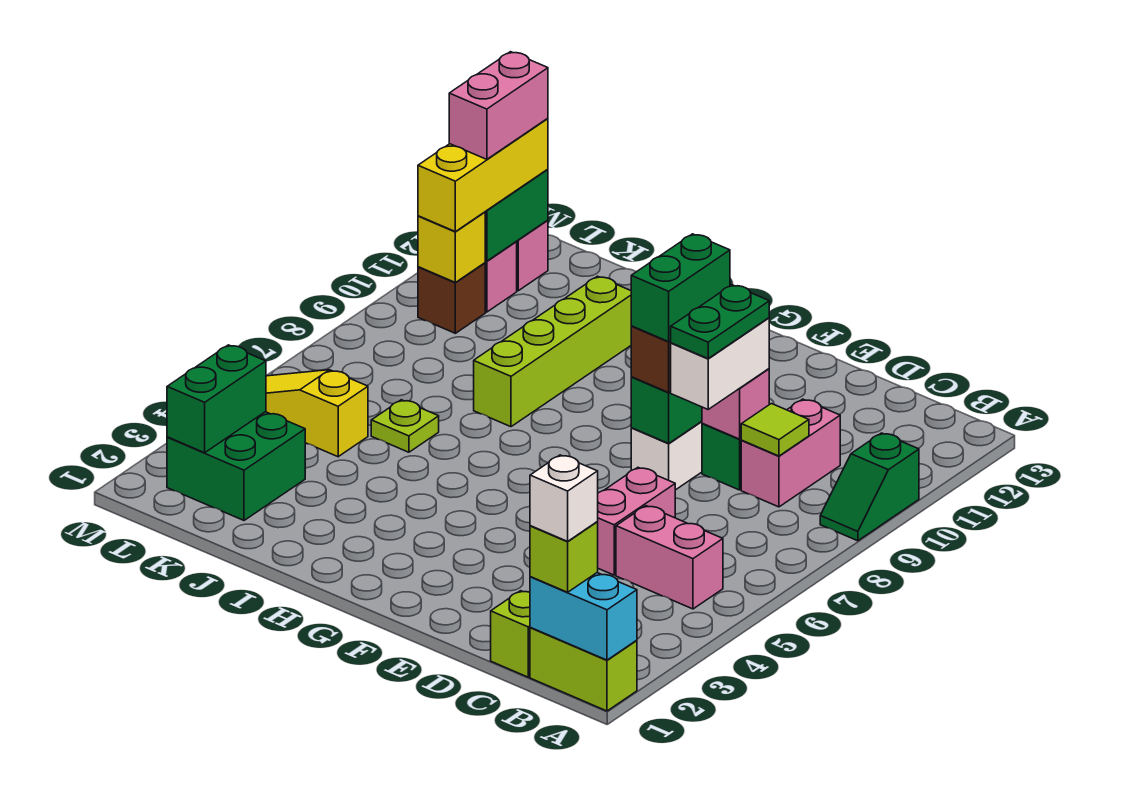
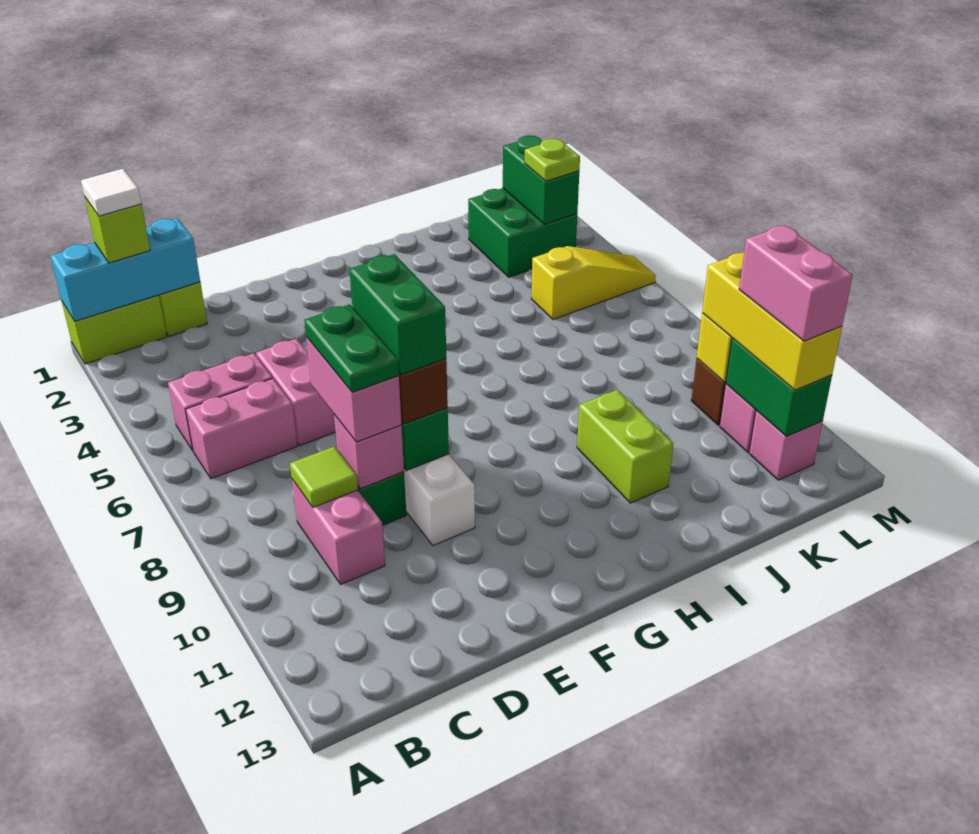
cyan brick A1:B1 level 2 -> cyan brick A1:C1 level 2
green slope A9:A10 level 1 top 10 -> none
white brick B1 level 4 -> white tile B1 level 4
none -> pink brick B6:C6 level 1
white brick D8:D9 level 3 -> pink brick D8:D9 level 3
lime brick I8:I11 level 1 -> lime brick I10:I11 level 1
lime plate J6 level 1 -> lime plate L3 level 3

